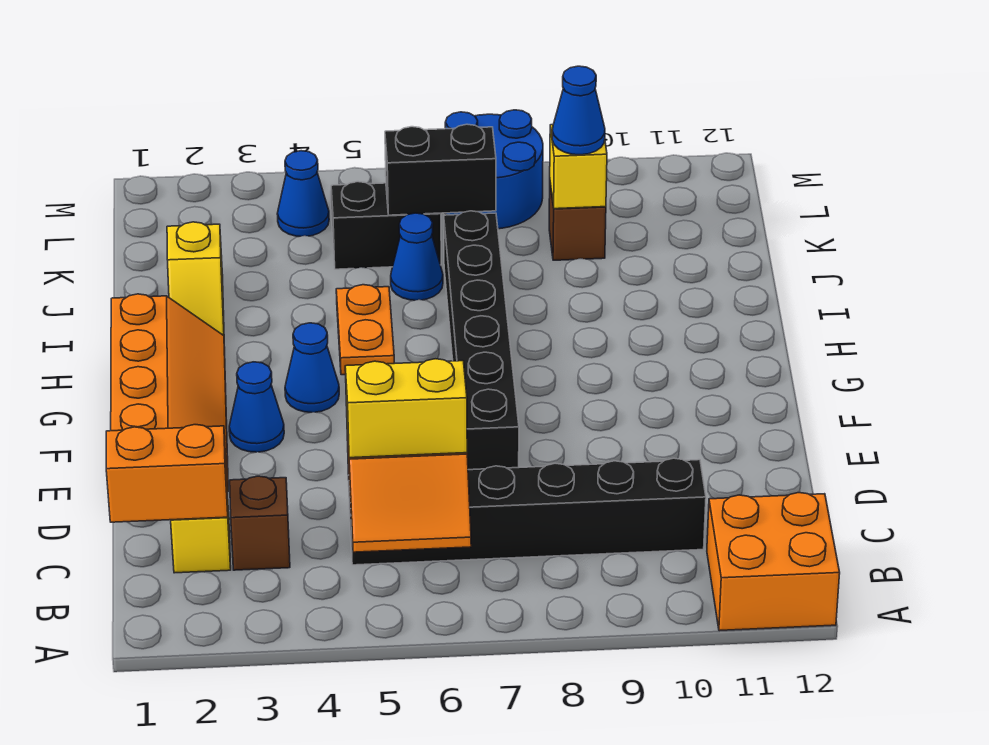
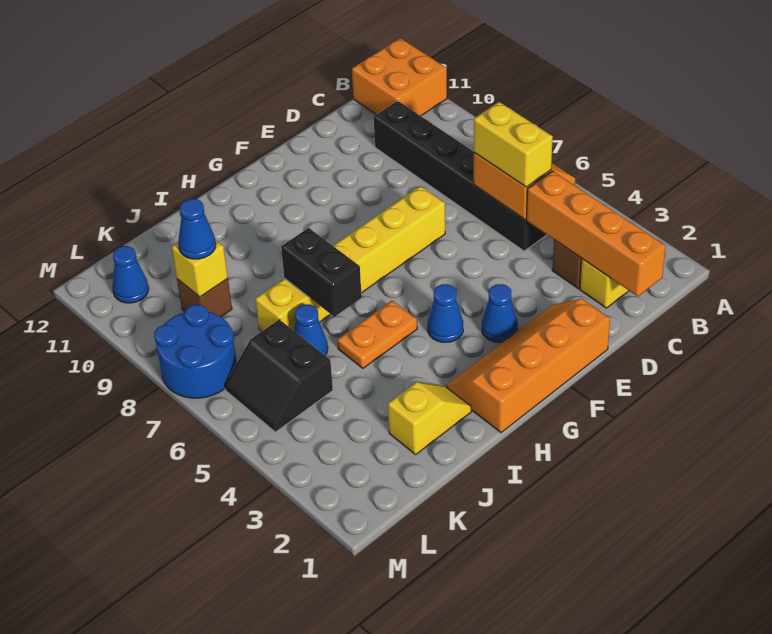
orange brick C1:C2 level 2 -> orange brick C1:C4 level 2
black brick E7:J7 level 1 -> yellow brick E7:J7 level 1
black brick K6:K7 level 2 -> black brick I6:I7 level 2
blue cone L4 level 1 -> blue cone L11 level 1

